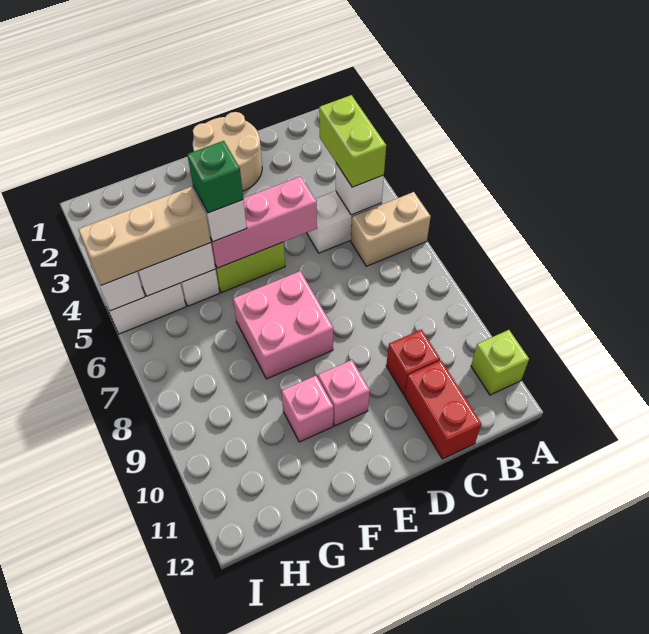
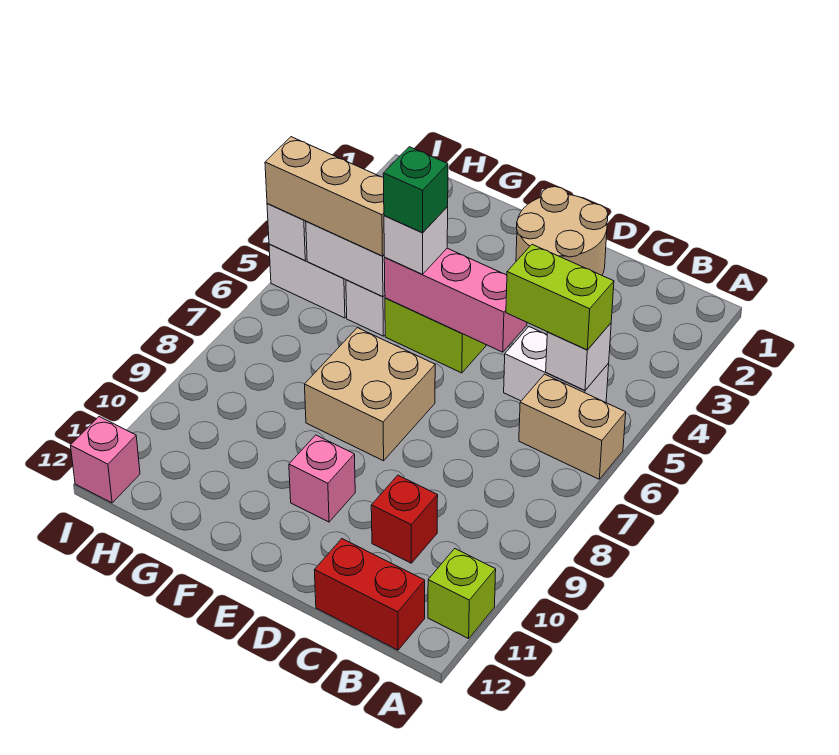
lime brick B4:B5 level 3 -> lime brick B5:C5 level 3
red brick C11:C12 level 1 -> red brick B12:C12 level 1
pink brick E7:F8 level 1 -> tan brick E7:F8 level 1
pink brick F10 level 1 -> pink brick I12 level 1

